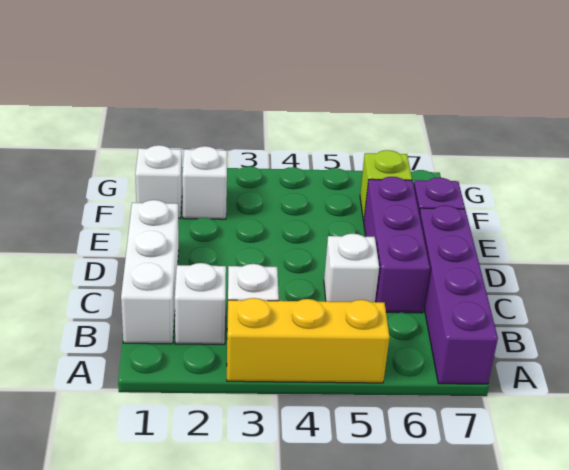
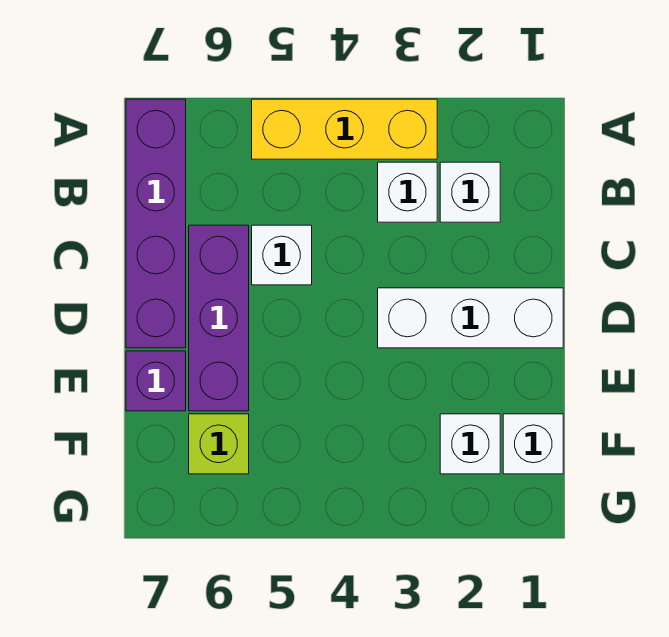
white brick B1:D1 level 1 -> white brick D1:D3 level 1

